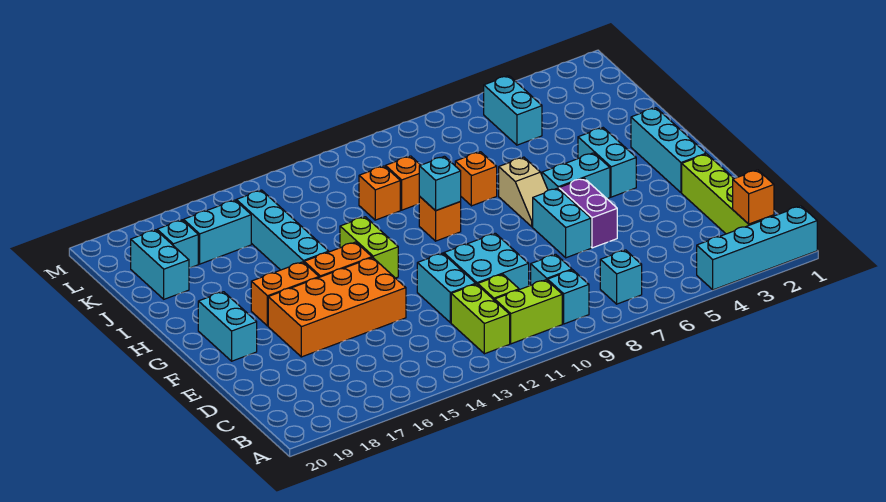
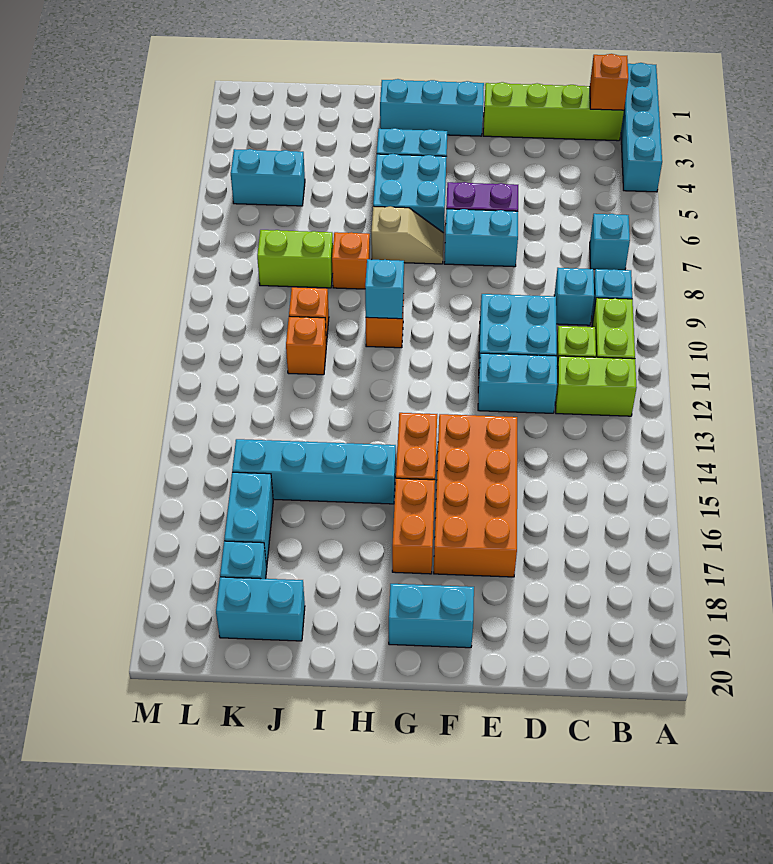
cyan brick G5:G6 level 1 -> cyan brick G5:H6 level 1
lime brick G13:H13 level 1 -> lime brick J8:K8 level 1

